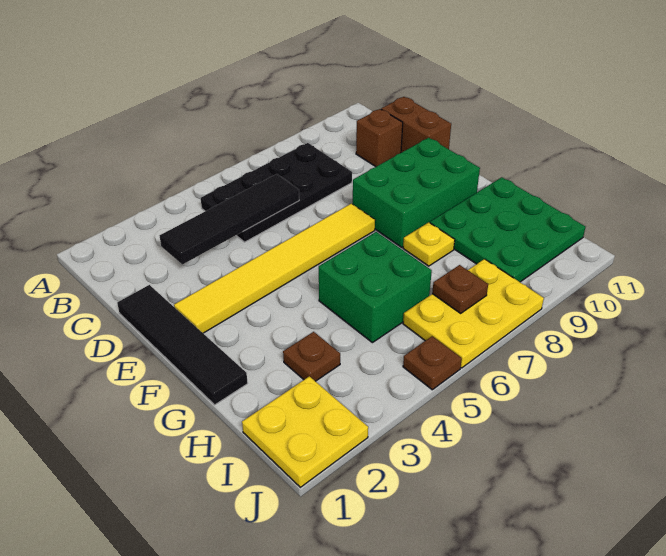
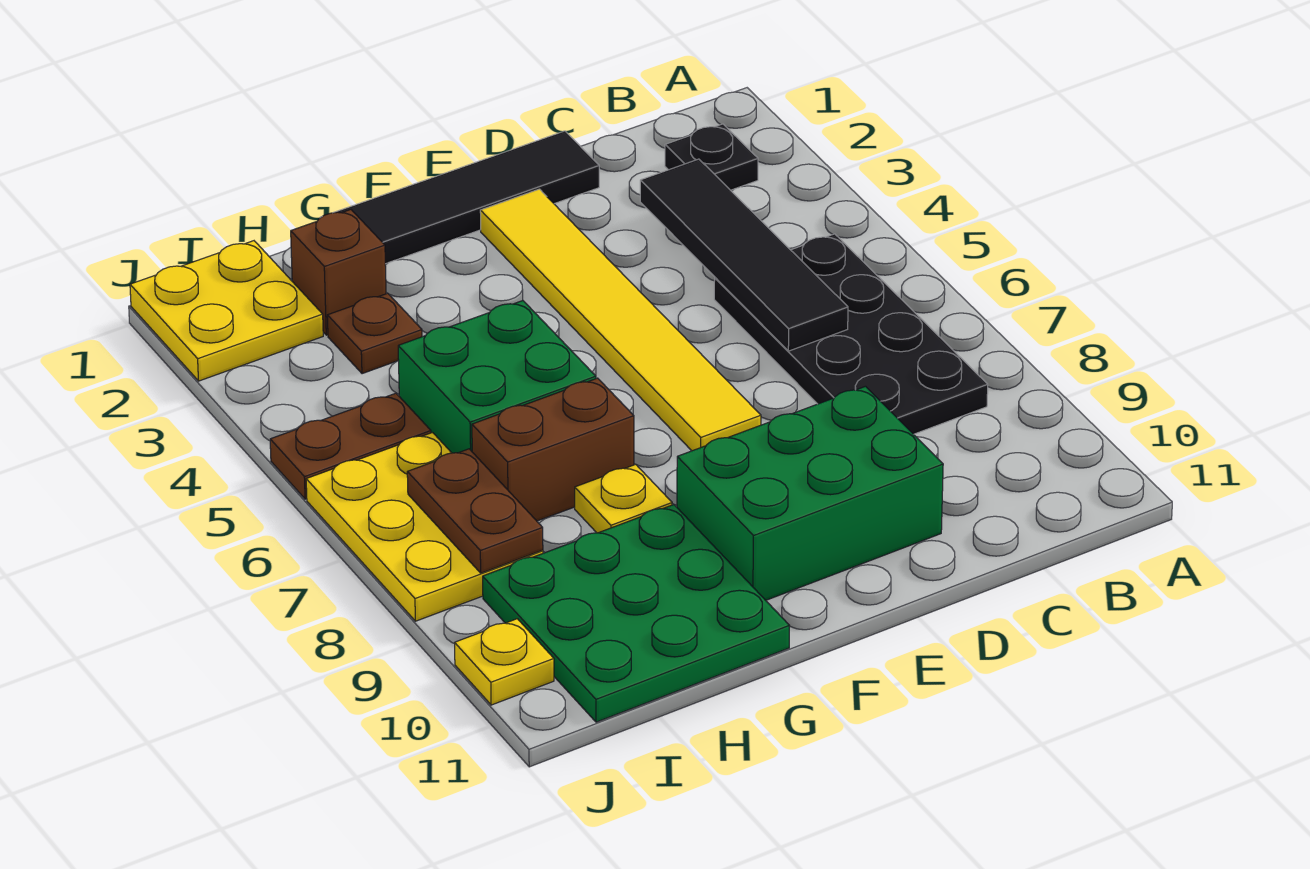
none -> black plate B2 level 1
brown brick C10 level 1 -> brown brick H2 level 1
brown brick C11:D11 level 1 -> brown brick G7:H7 level 1
green brick E8:F10 level 1 -> green brick D9:F10 level 1
brown plate I7 level 2 -> brown plate I7:I8 level 2
brown plate J5 level 1 -> brown plate I5:J5 level 1
none -> yellow plate J10 level 1

